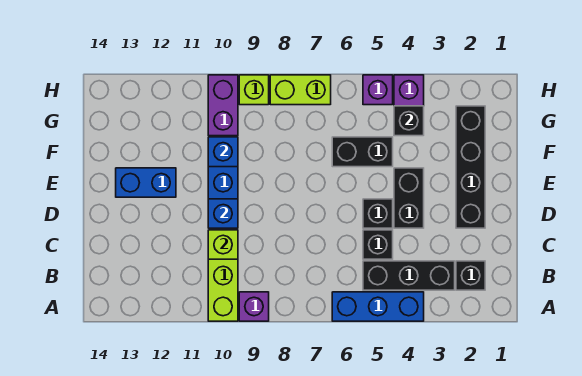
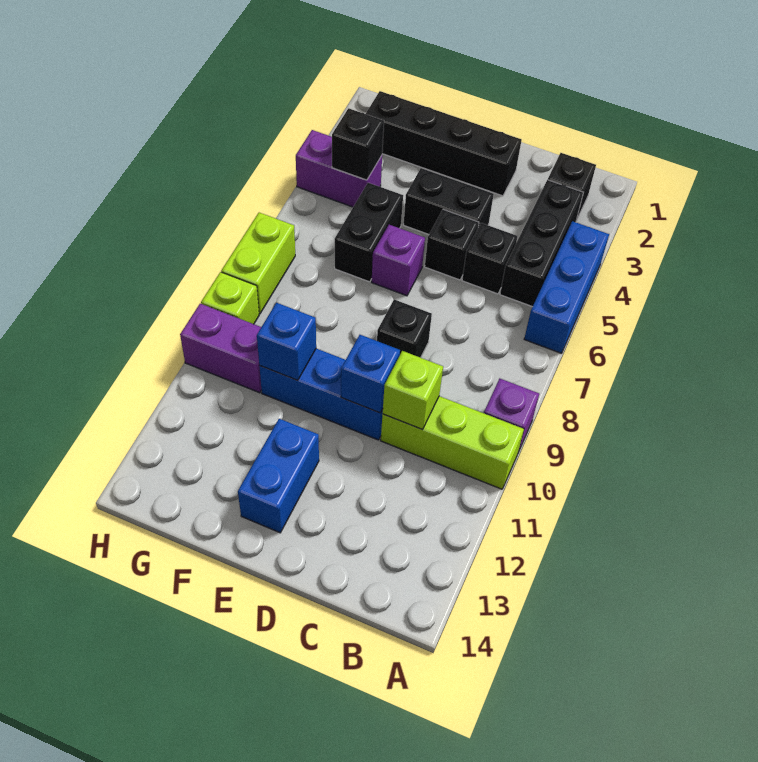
none -> black brick D8 level 1
purple brick H5 level 1 -> purple brick E6 level 1

